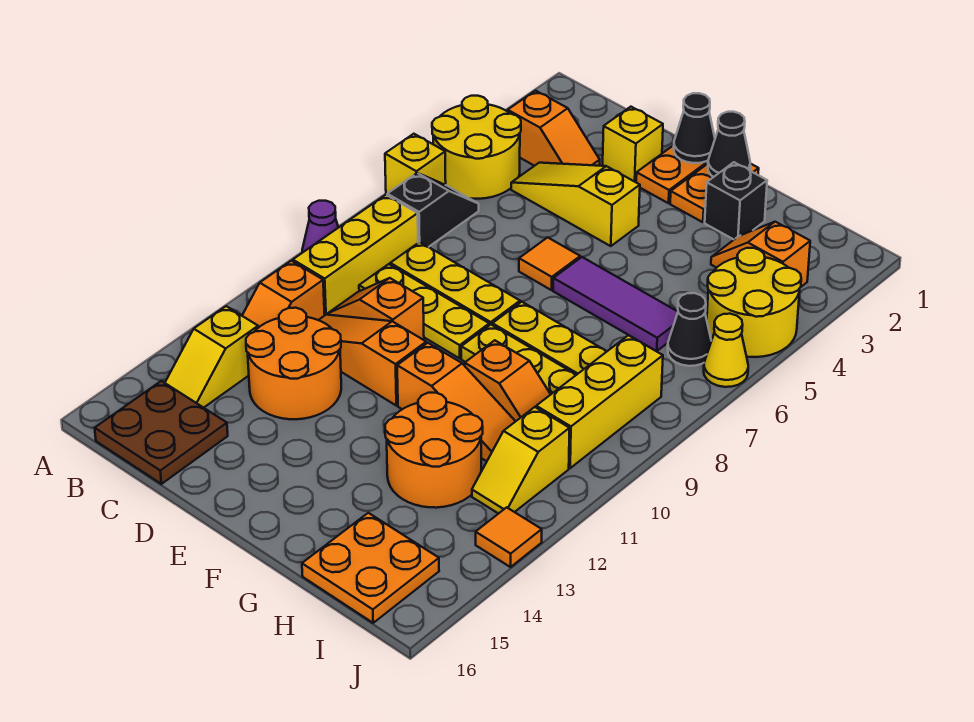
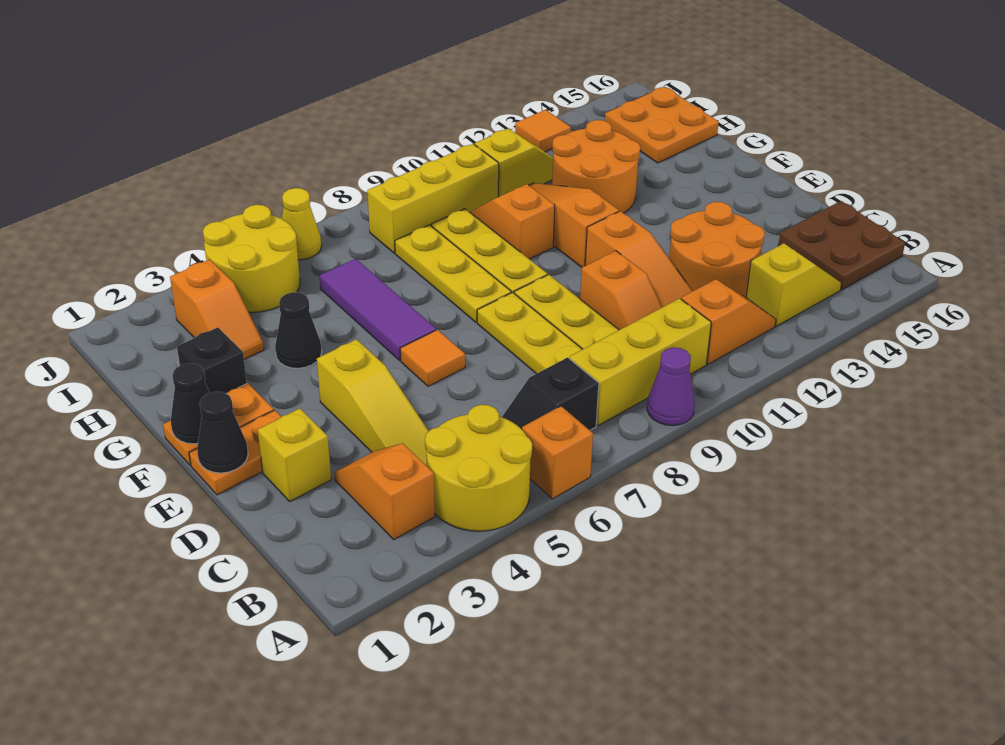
yellow brick A6 level 1 -> orange brick A6 level 1
black cone I6 level 1 -> black cone G4 level 1

